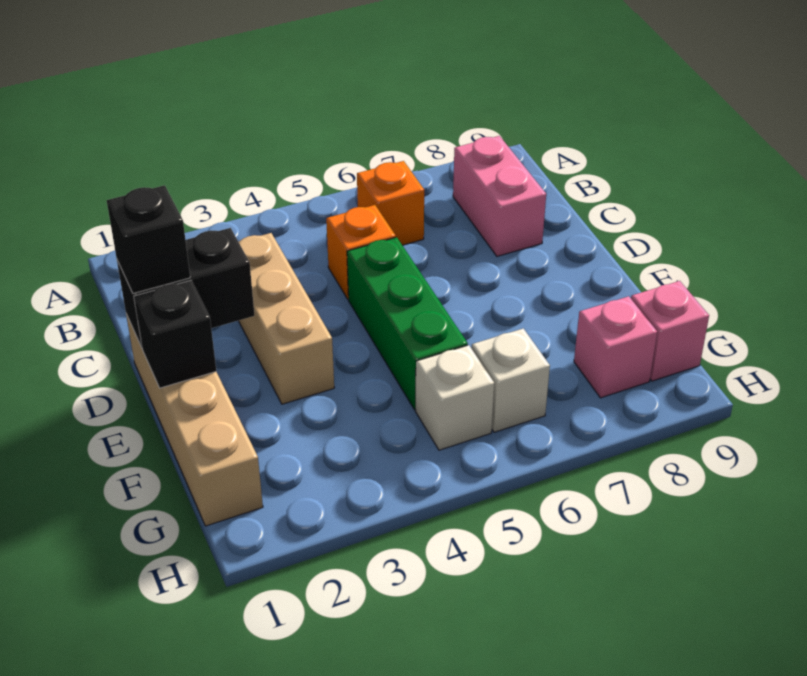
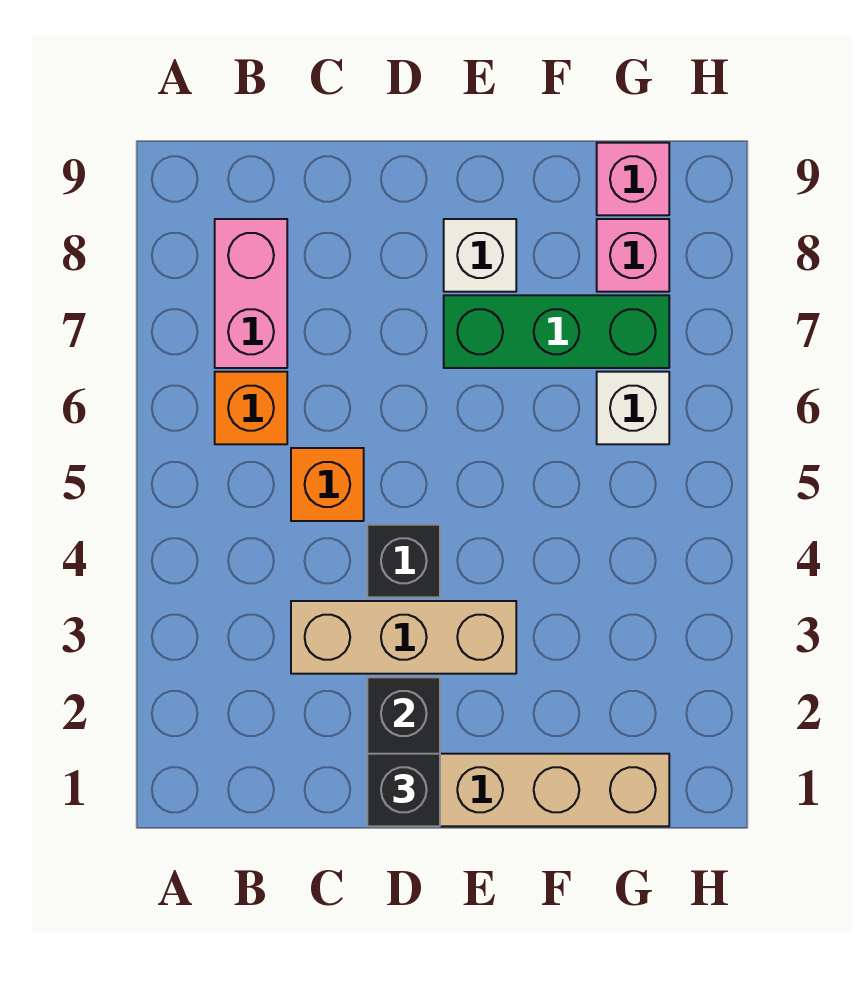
pink brick B8:C8 level 1 -> pink brick B7:B8 level 1
green brick D5:F5 level 1 -> green brick E7:G7 level 1
black brick E1 level 2 -> black brick D4 level 1
white brick G5 level 1 -> white brick E8 level 1

